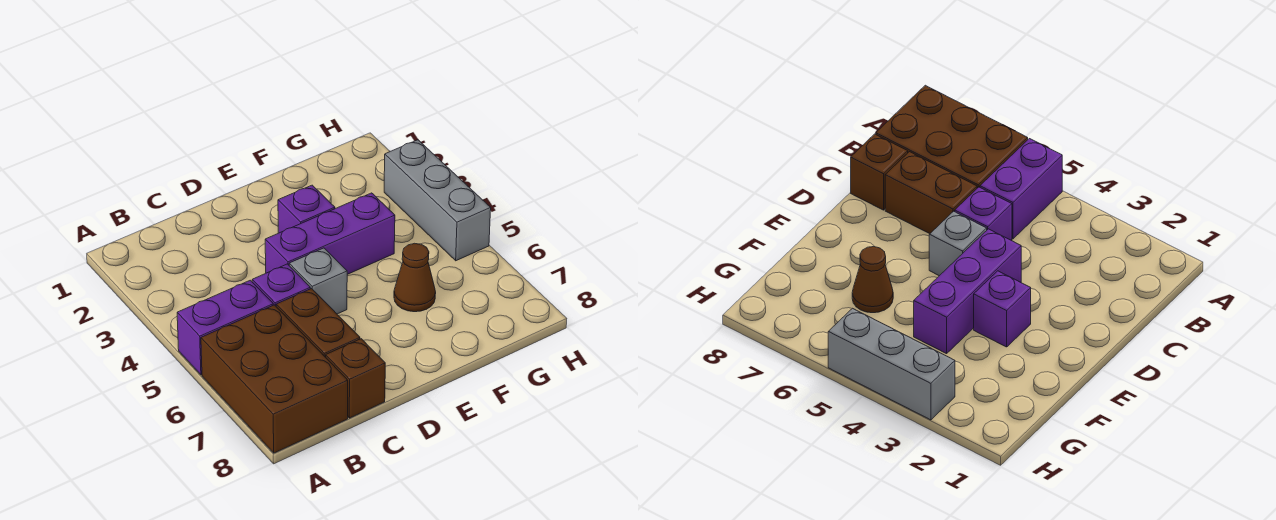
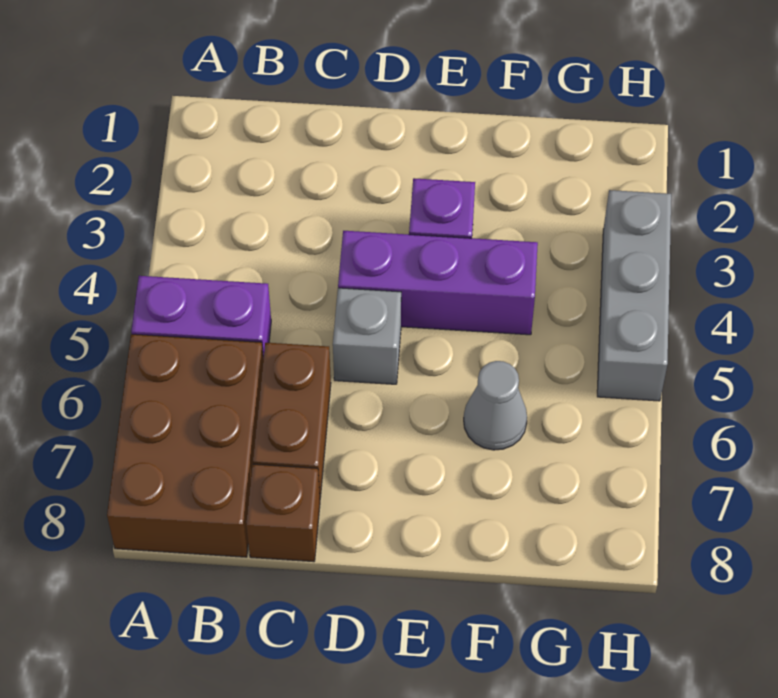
purple brick C5 level 1 -> none
brown cone F6 level 1 -> grey cone F6 level 1

